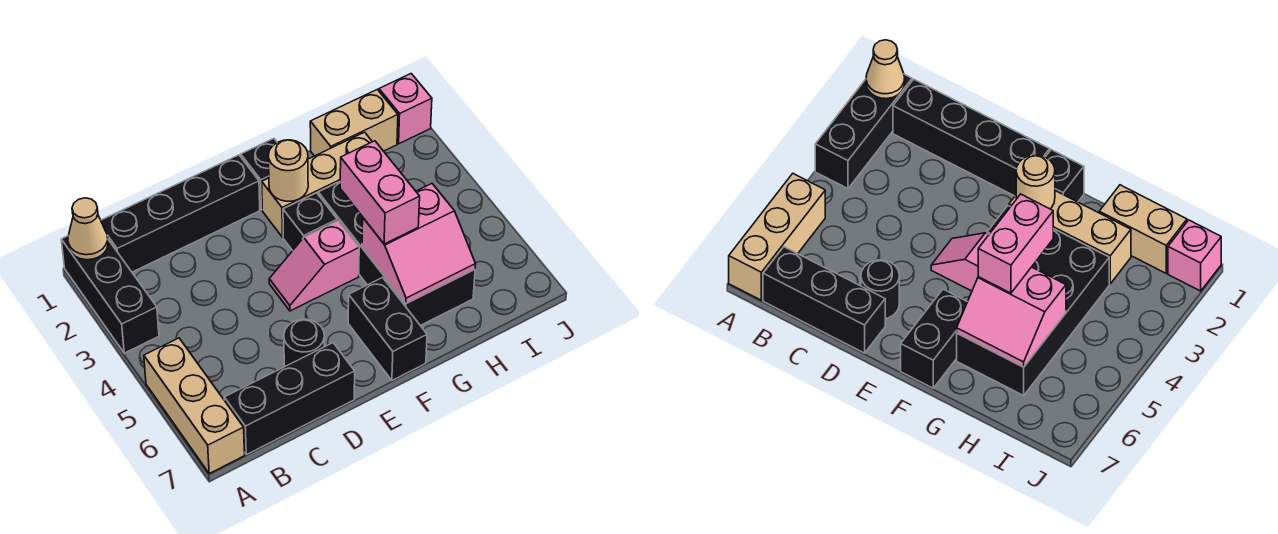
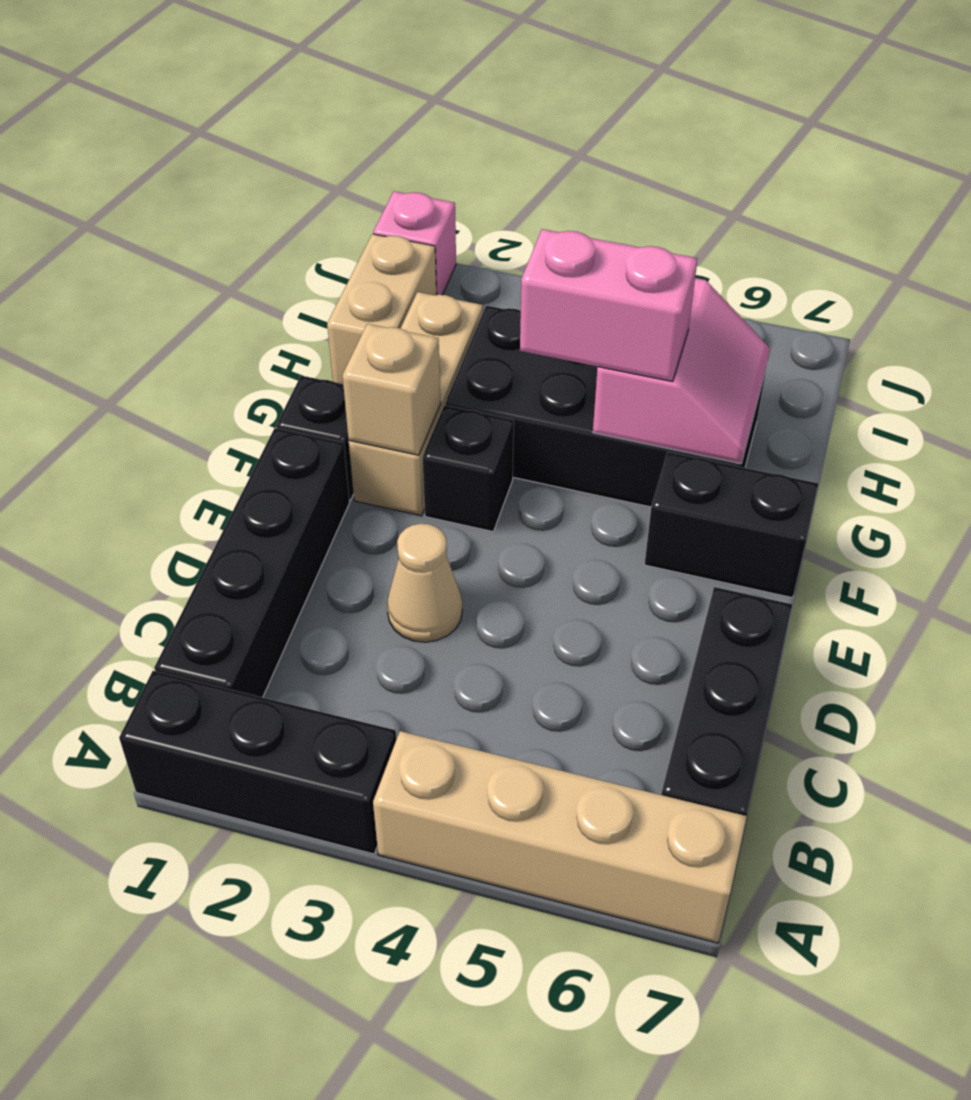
tan cone A1 level 2 -> tan cone D3 level 1
tan brick A5:A7 level 1 -> tan brick A4:A7 level 1
black round brick D6 level 1 -> none
pink slope E4:F4 level 1 top F -> none
tan round brick F2 level 2 -> tan brick F2 level 2

